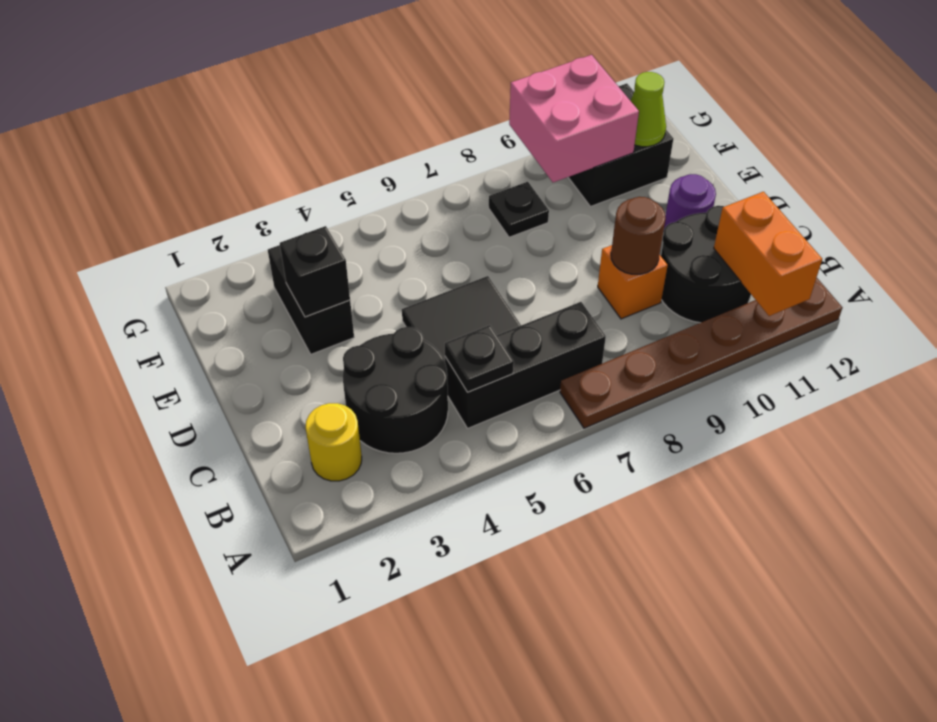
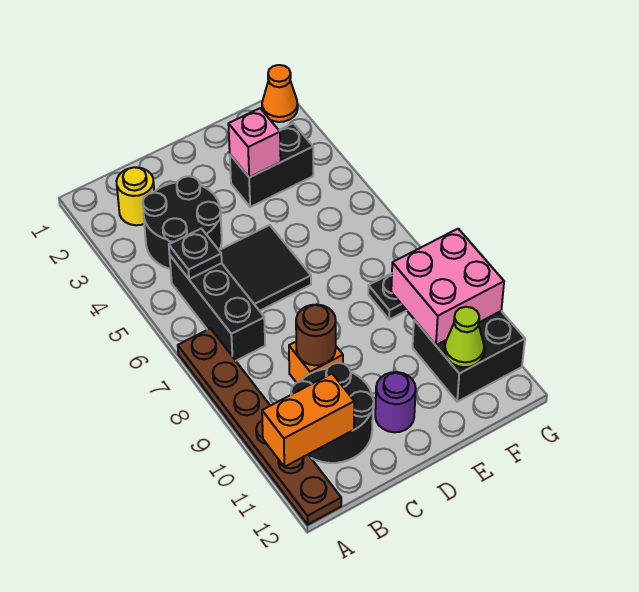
black brick E3 level 2 -> pink brick E3 level 2
none -> orange cone G1 level 1

